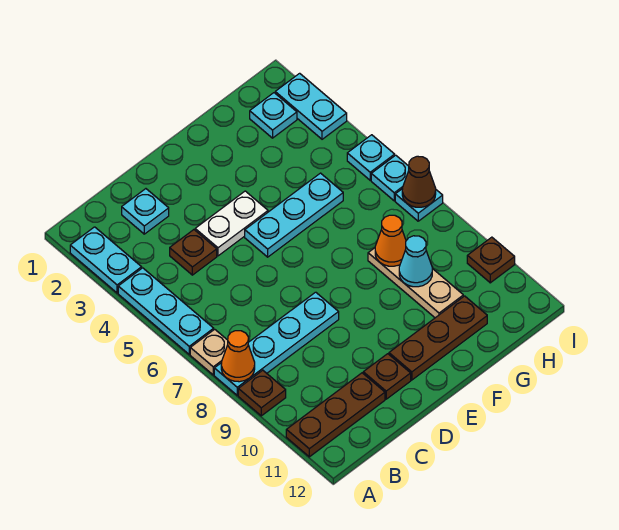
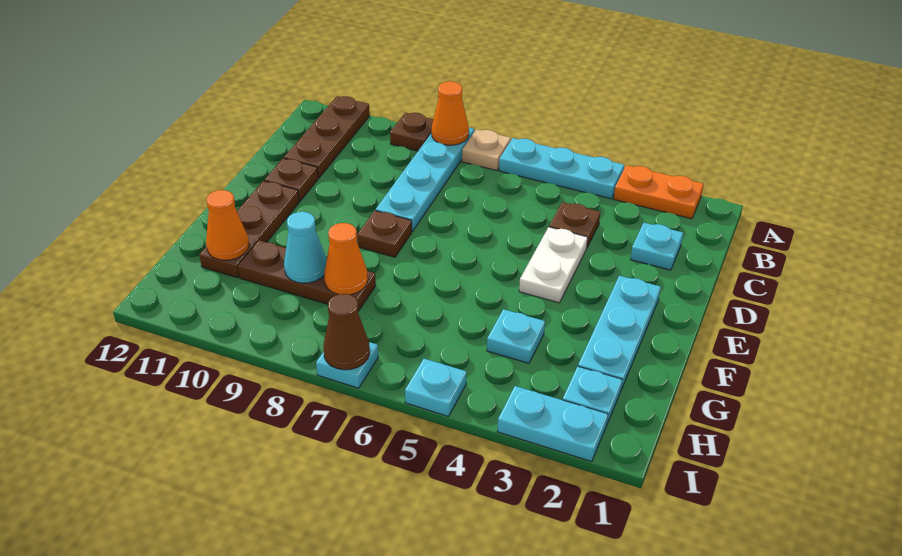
cyan plate A2:A3 level 1 -> orange plate A2:A3 level 1
cyan plate E5:G5 level 1 -> cyan plate E2:G2 level 1
tan plate G8:G10 level 1 -> brown plate G8:G10 level 1
none -> orange cone G11 level 2
cyan plate I6 level 1 -> cyan plate G4 level 1
brown plate I10 level 1 -> brown plate E8 level 1

